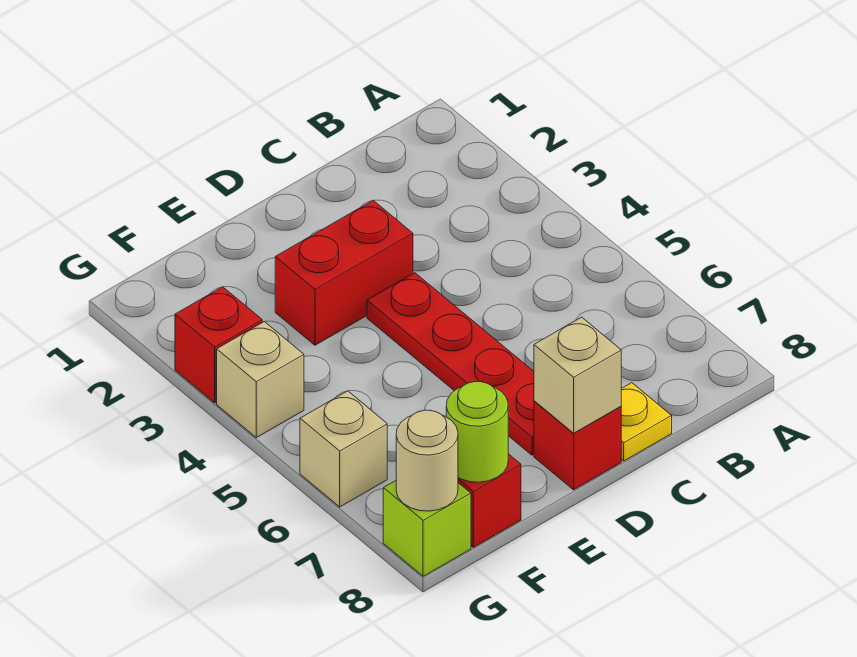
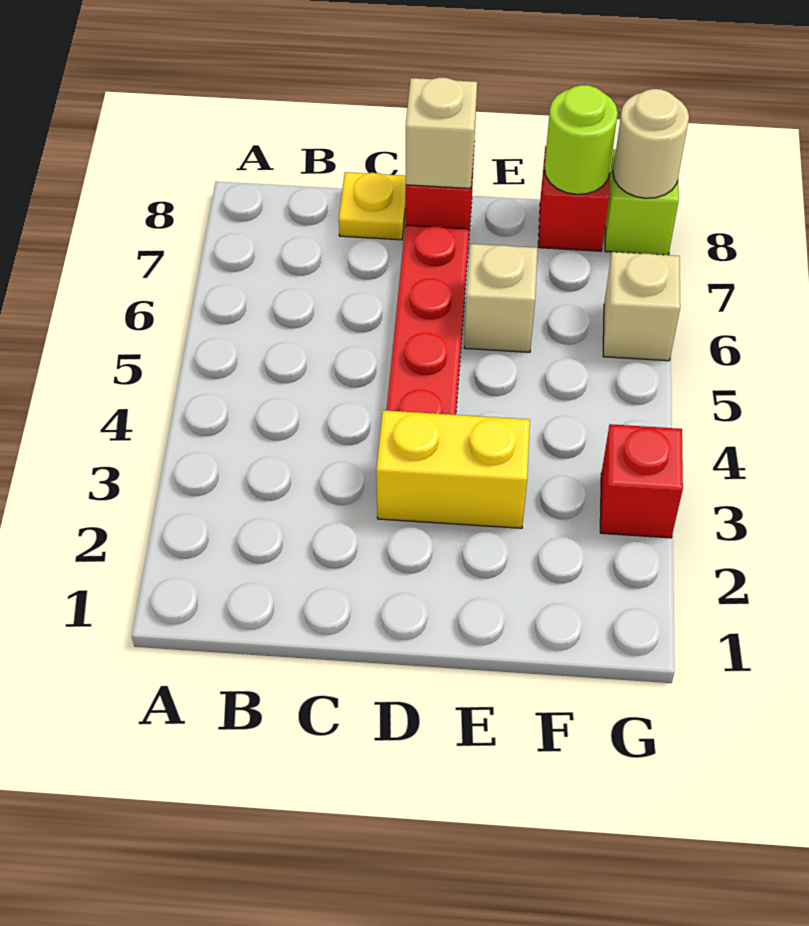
red brick D3:E3 level 1 -> yellow brick D3:E3 level 1
tan brick G4 level 1 -> tan brick E6 level 1

